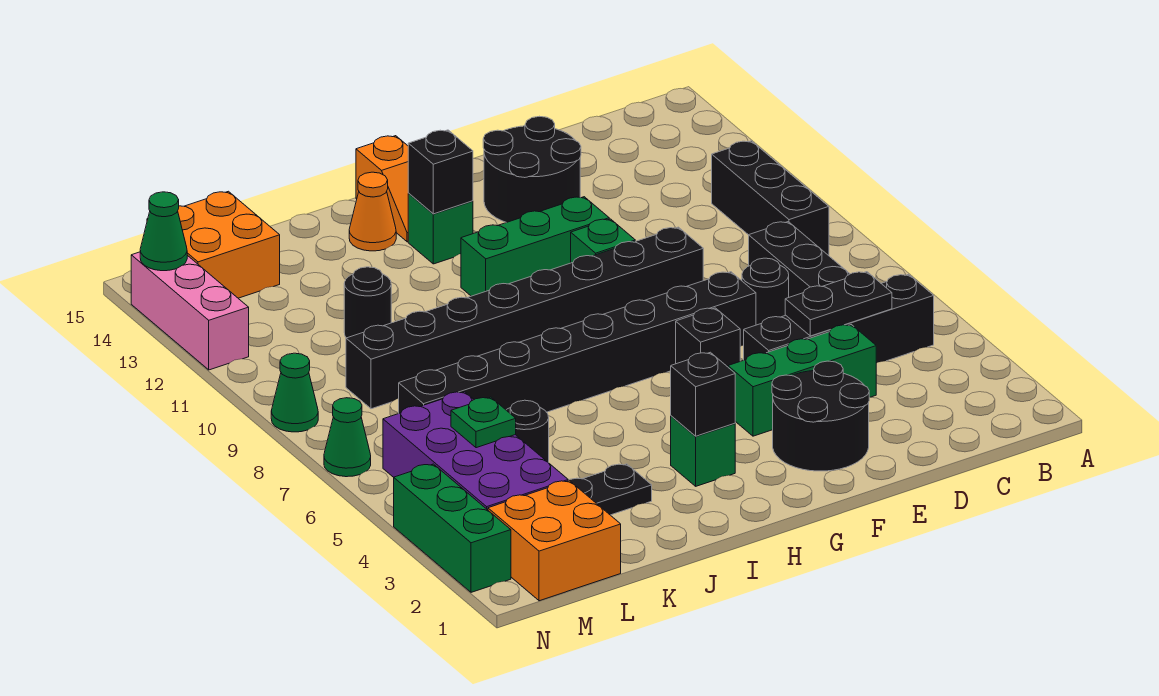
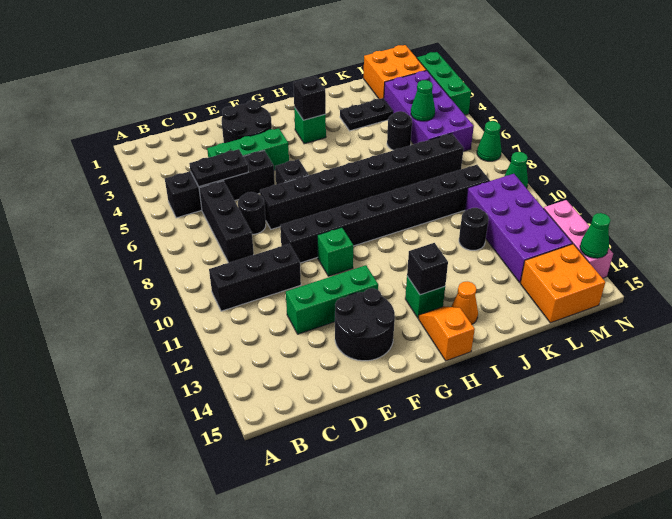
black brick B9:B11 level 1 -> black brick B10:D10 level 1
green brick F11:H11 level 1 -> green brick D12:F12 level 1
green plate L5 level 2 -> green cone L5 level 2
none -> purple brick L10:M13 level 1

